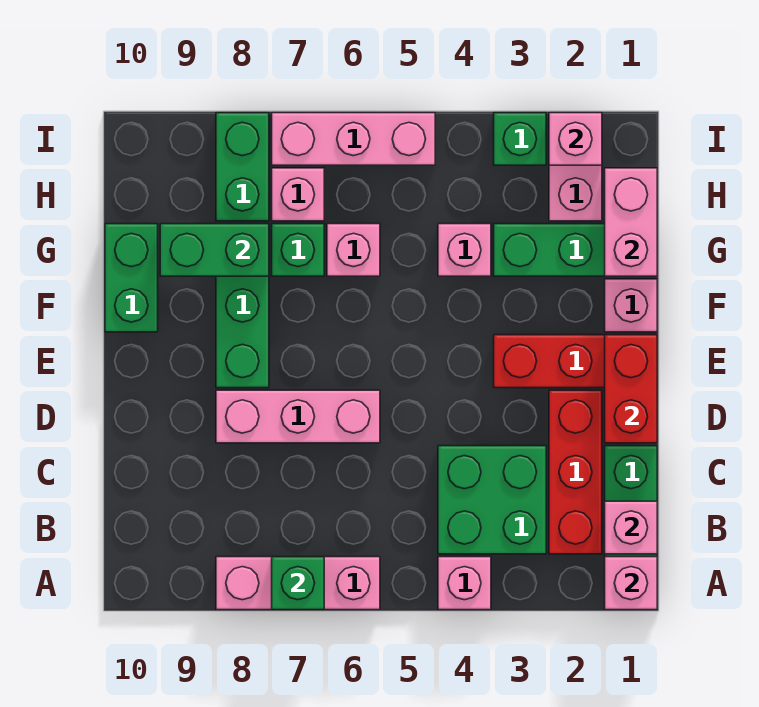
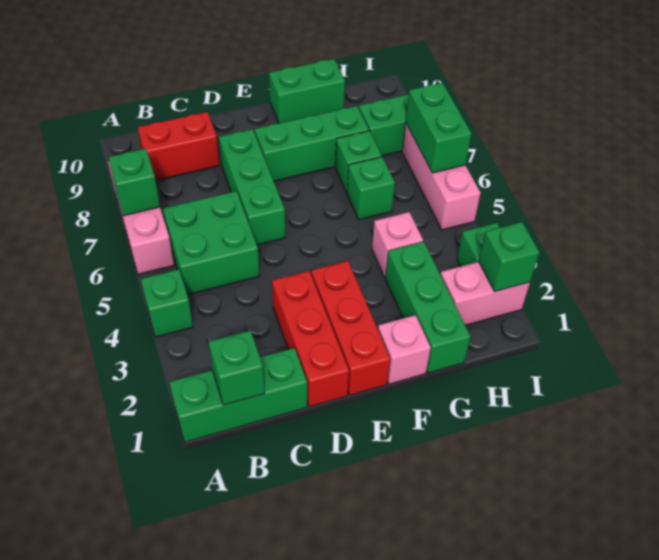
pink brick A1 level 2 -> none
pink brick A4 level 1 -> green brick A4 level 1
pink brick B1 level 2 -> green brick B1 level 2
red brick B2:D2 level 1 -> red brick D1:D3 level 1
green brick B3:C4 level 1 -> green brick B5:C6 level 1
red brick D1:E1 level 2 -> red brick B9:C9 level 1
pink brick D6:D8 level 1 -> green brick D6:D8 level 1
pink brick G1:H1 level 2 -> none
pink brick G6 level 1 -> green brick G6 level 1
green brick G8:G9 level 2 -> green brick I6:I7 level 2
pink brick H7 level 1 -> none
pink brick I2 level 2 -> green brick I2 level 2

